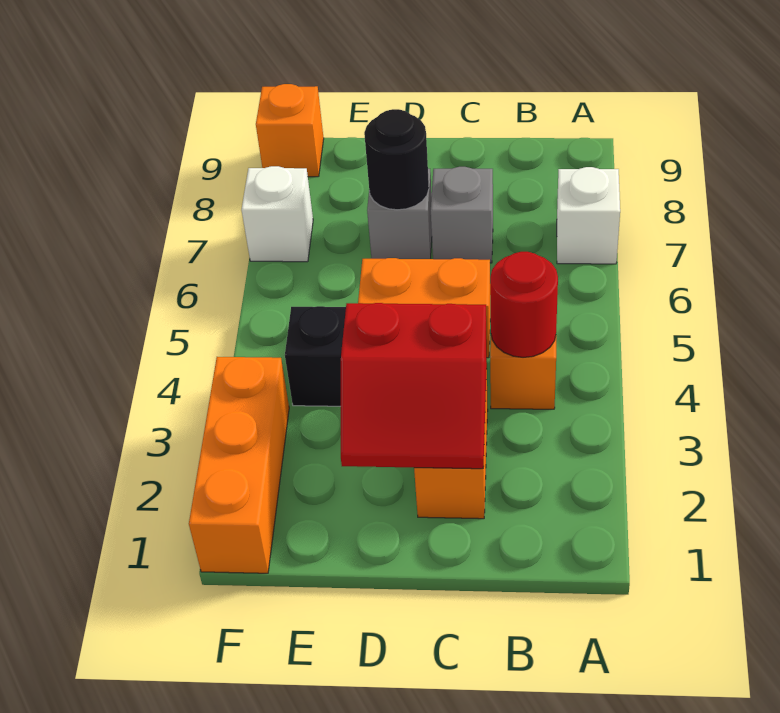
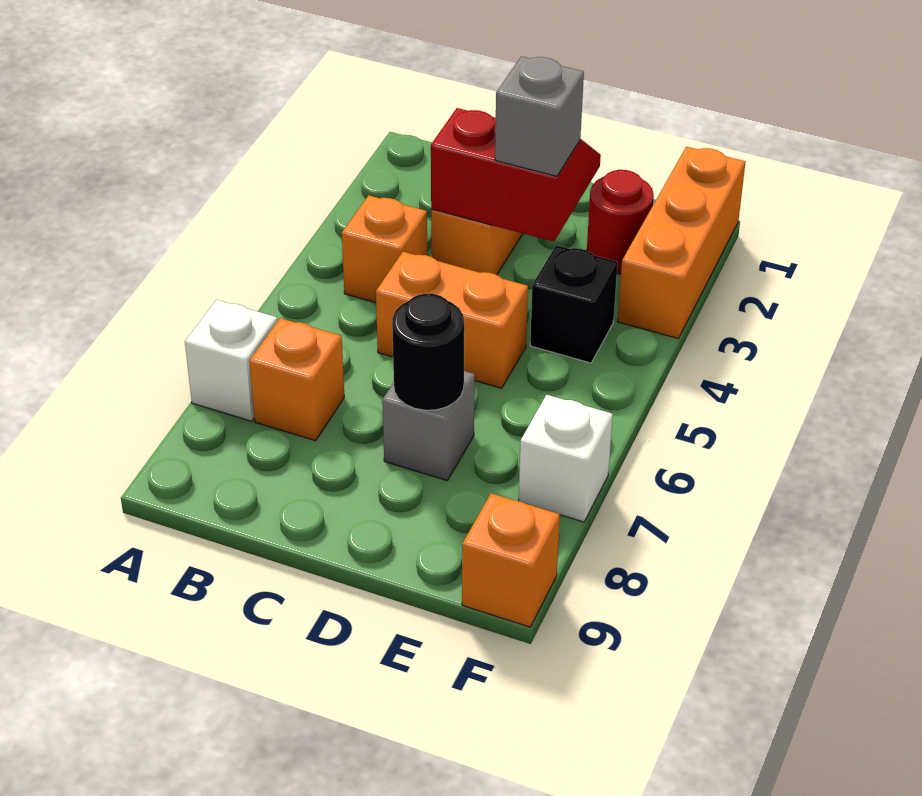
red round brick B4 level 2 -> red round brick E2 level 1
none -> orange brick B7 level 1
grey brick C7 level 1 -> grey brick D3 level 3

